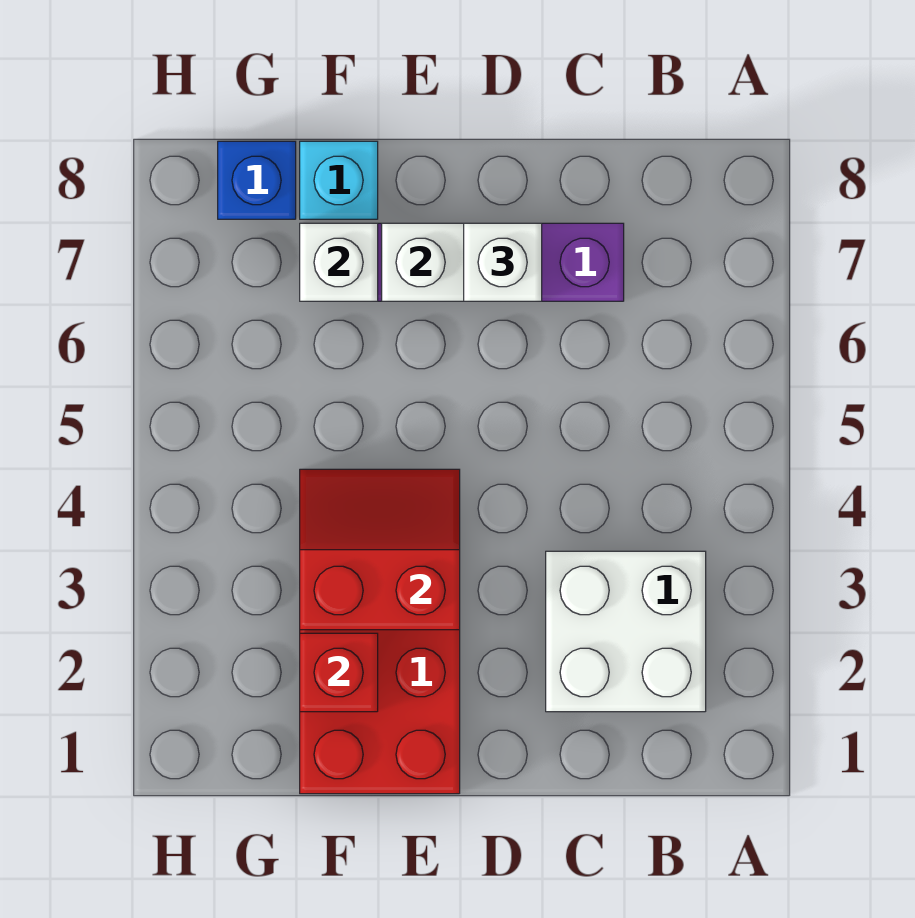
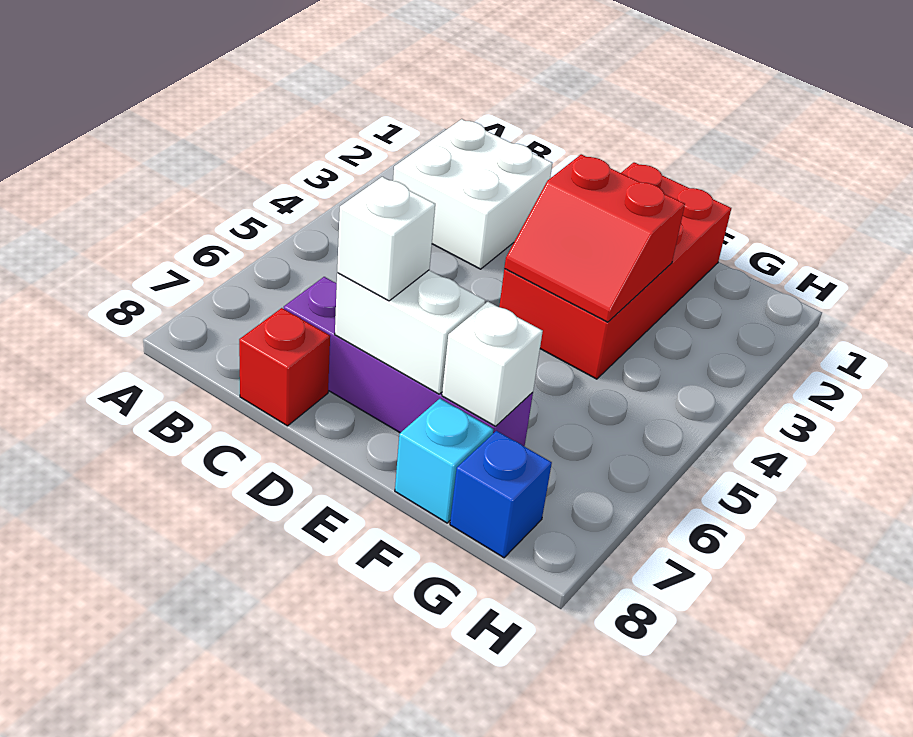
red brick F2 level 2 -> red brick C8 level 1

